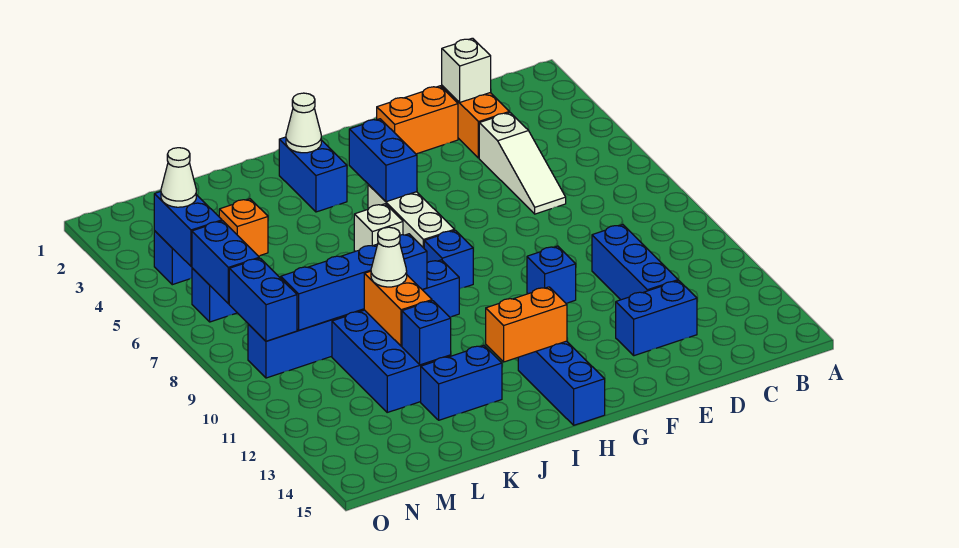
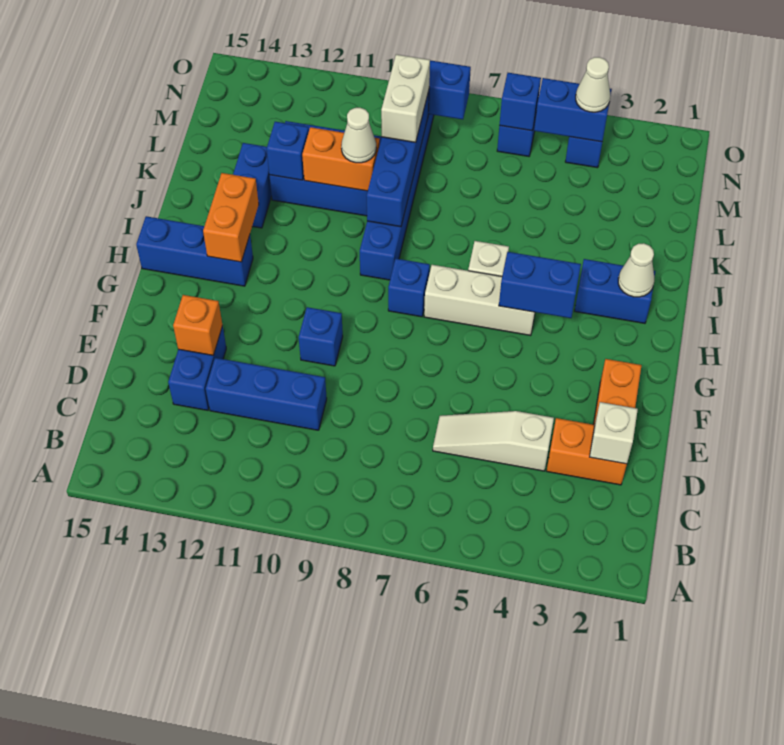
orange brick L4 level 1 -> orange brick E13 level 2
none -> white brick L9:M9 level 3
blue brick N6:N7 level 2 -> blue brick N6 level 2

